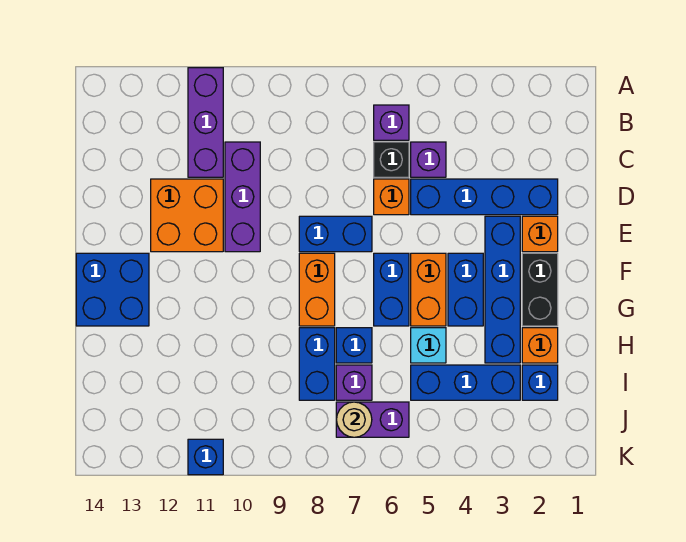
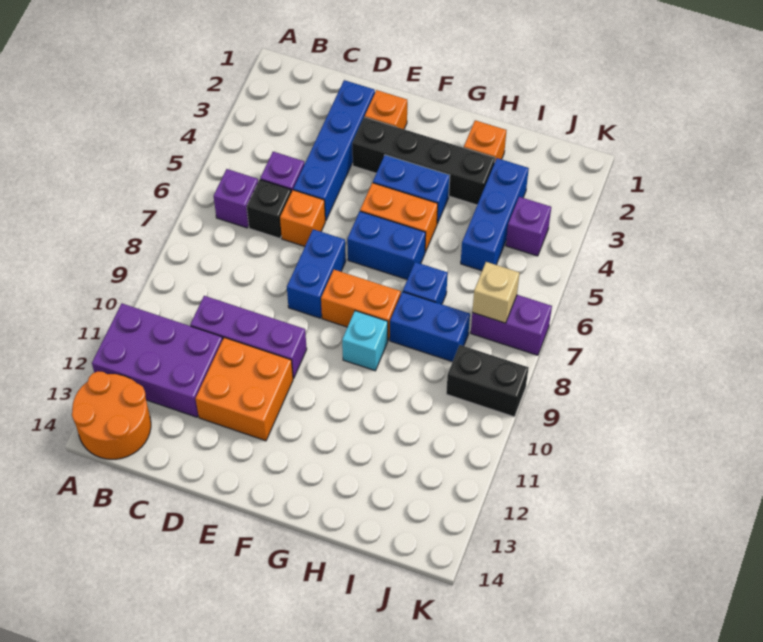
purple brick A11:C11 level 1 -> purple brick A11:C12 level 1
none -> orange round brick A13:B14 level 1
blue brick E3:H3 level 1 -> black brick E3:H3 level 1
black brick F2:G2 level 1 -> black brick J9:K9 level 1
blue brick F13:G14 level 1 -> none
cyan brick H5 level 1 -> cyan brick G9 level 1
blue brick I2 level 1 -> none
purple brick I7 level 1 -> purple brick J4 level 1
purple brick J6:J7 level 1 -> purple brick J7:K7 level 1
tan round brick J7 level 2 -> tan brick J7 level 2
blue brick K11 level 1 -> none

